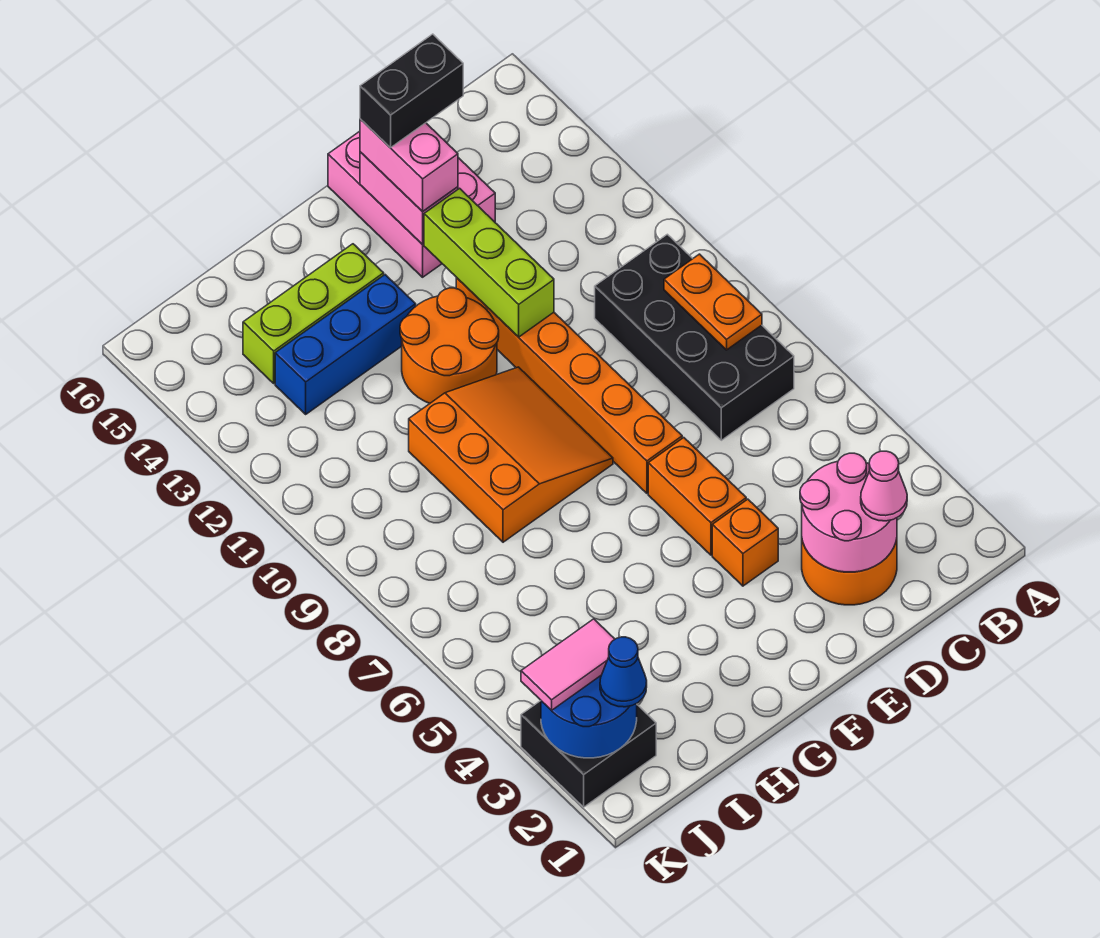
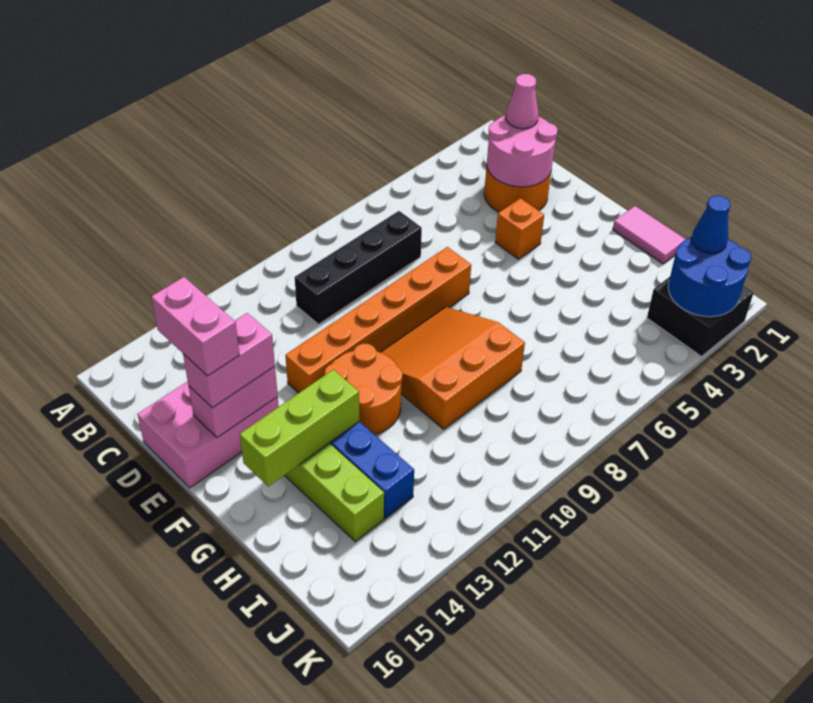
black brick B7:C10 level 1 -> black brick C7:C10 level 1
orange plate B8:B9 level 2 -> none
black brick D15:E15 level 4 -> pink brick D15:E15 level 4
orange brick E5:E6 level 1 -> none
lime brick E11:E13 level 2 -> lime brick G13:G15 level 2
pink tile J3:K3 level 3 -> pink tile G1:H1 level 1

